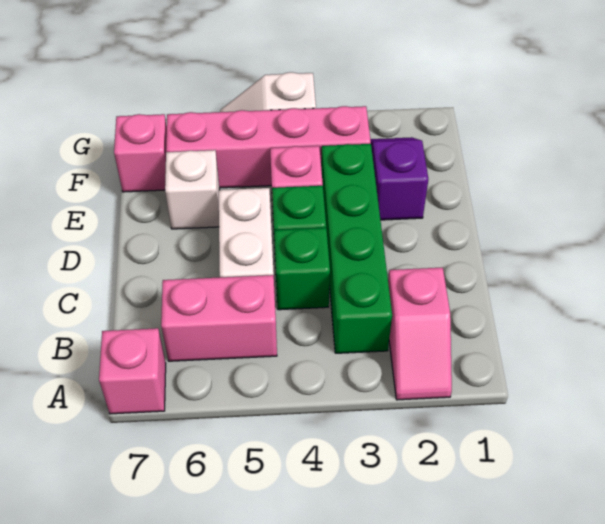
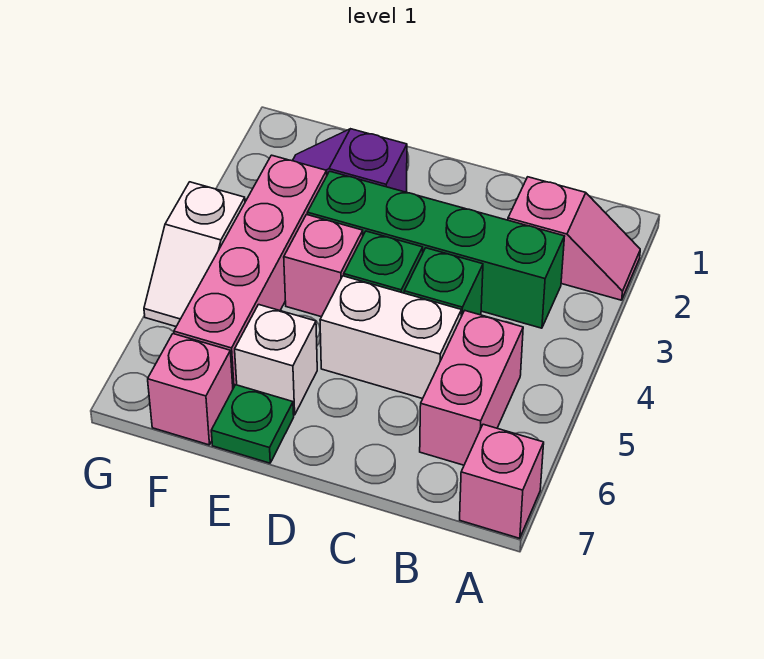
none -> green plate E7 level 1

